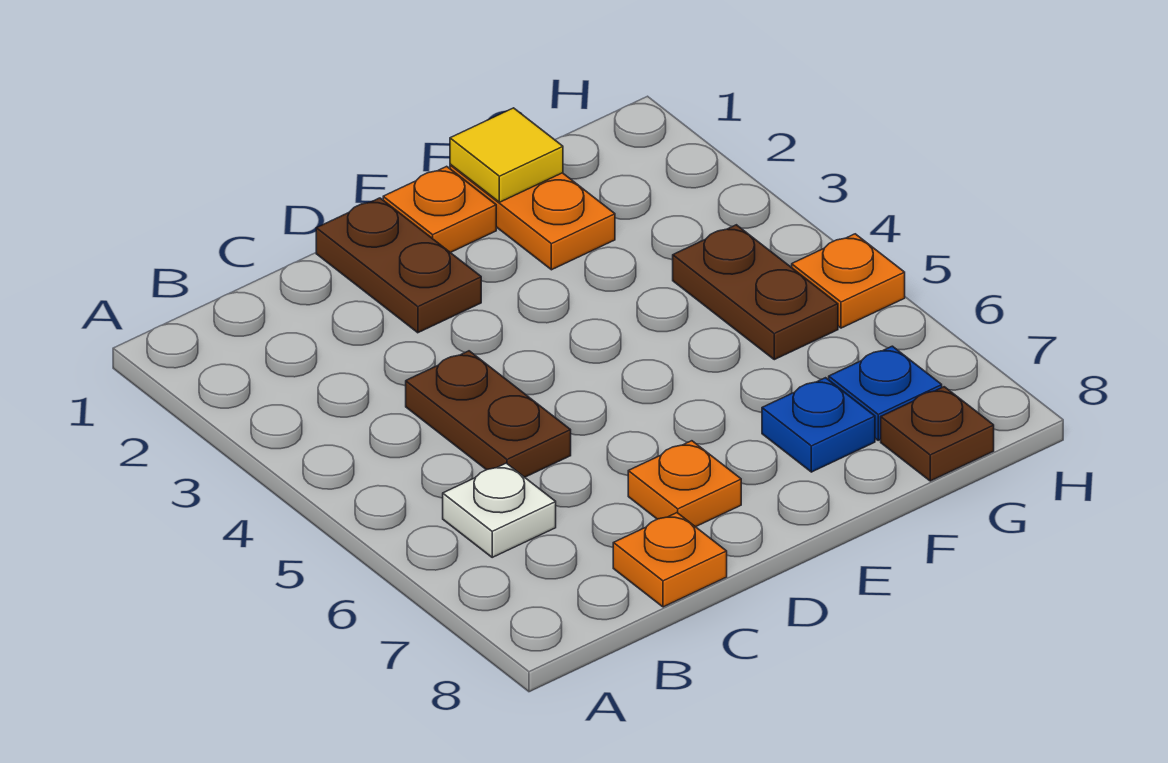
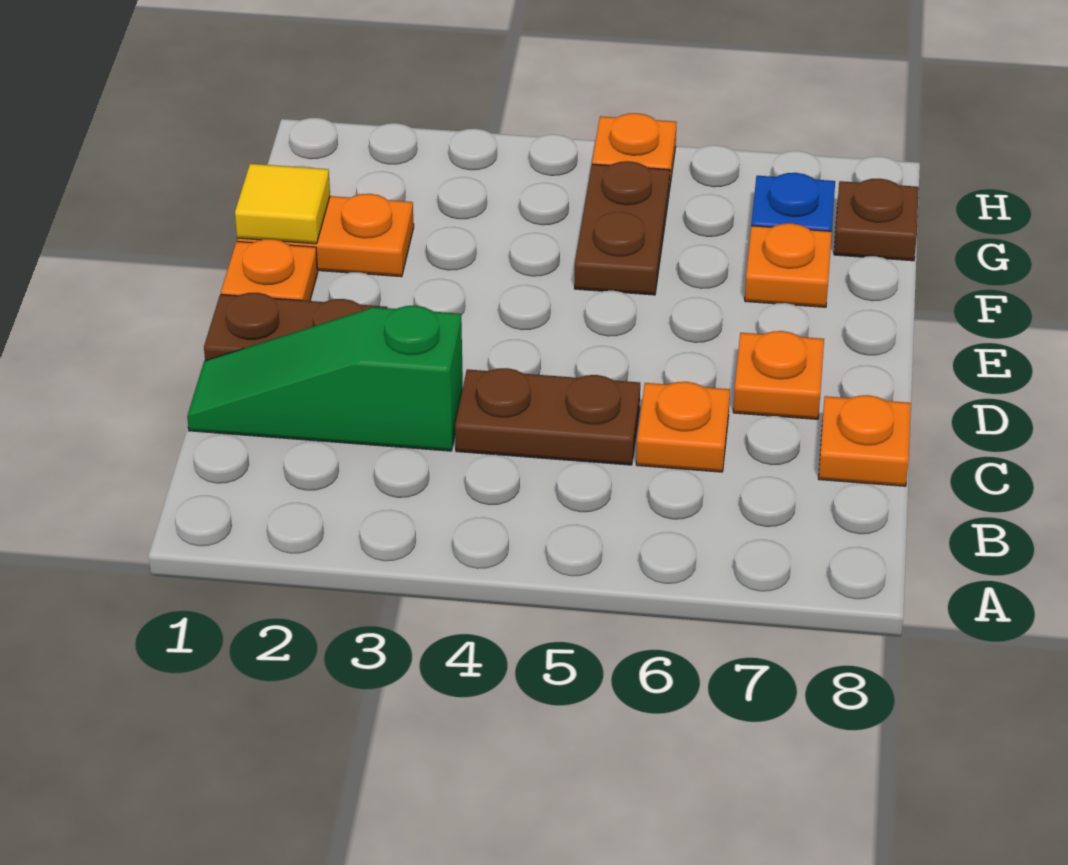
white plate B6 level 1 -> none
none -> green slope C1:C3 level 1 top 3
none -> orange plate C6 level 1
blue plate F7 level 1 -> orange plate F7 level 1
brown plate G4:G5 level 1 -> brown plate F5:G5 level 1

